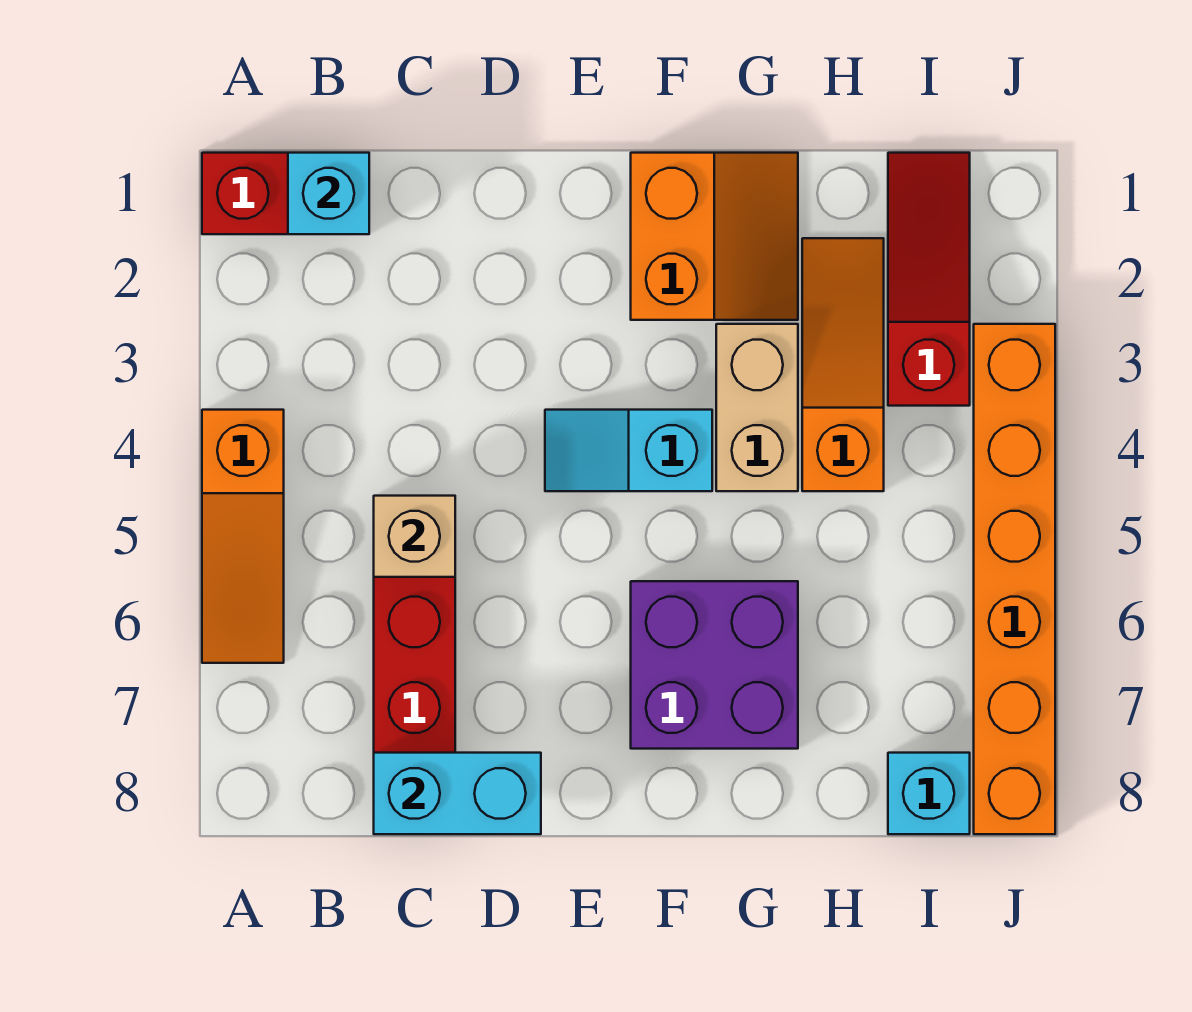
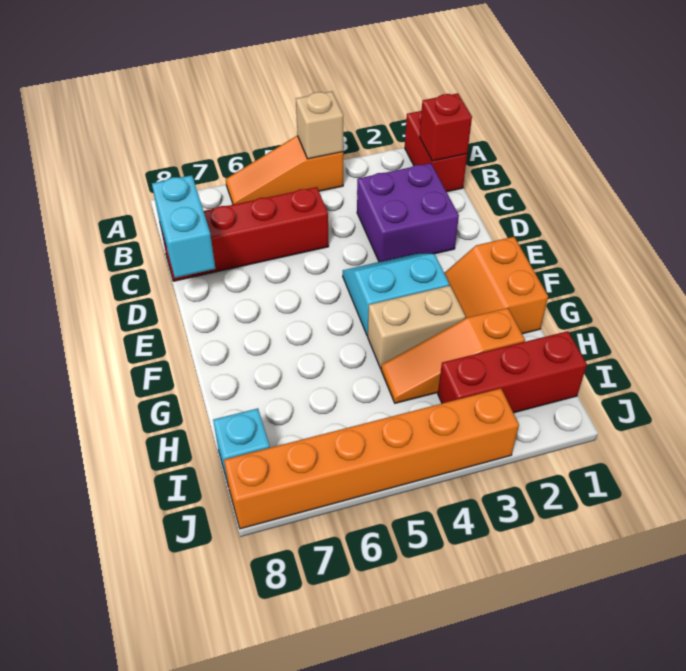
cyan brick B1 level 2 -> red brick B1 level 2
tan brick C5 level 2 -> tan brick A4 level 2
cyan slope E4:F4 level 1 top F -> cyan slope E3:F4 level 1 top F
orange slope F1:G2 level 1 top F -> orange slope F1:G2 level 1 top 1
purple brick F6:G7 level 1 -> purple brick C2:D3 level 1
orange slope H2:H4 level 1 top 4 -> orange slope H2:H4 level 1 top 2
red slope I1:I3 level 1 top 3 -> red brick I1:I3 level 1

